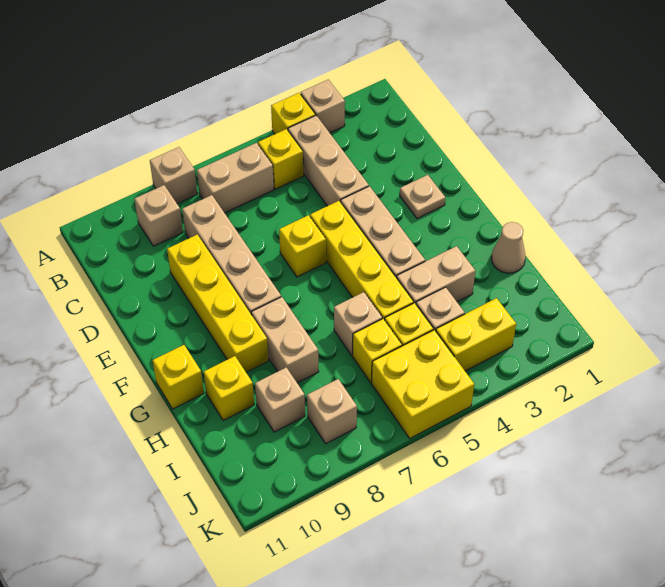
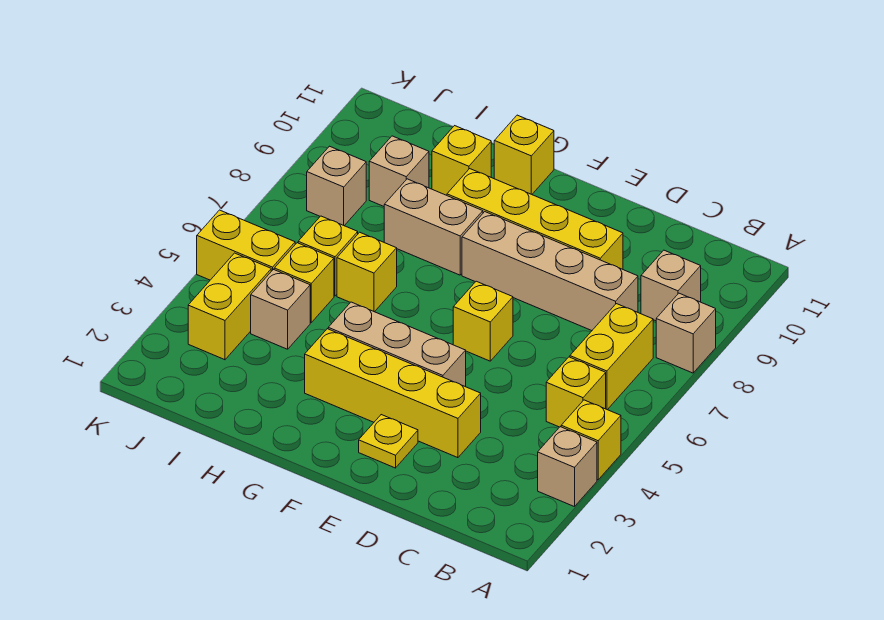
tan brick B4:D4 level 1 -> none
tan brick B6:B7 level 1 -> yellow brick B6:B7 level 1
tan plate E2 level 1 -> yellow plate E2 level 1
yellow brick E5:H5 level 1 -> yellow brick D3:G3 level 1
tan cone H1 level 1 -> none
tan brick H3:H4 level 1 -> none
tan brick H6 level 1 -> yellow brick H6 level 1
yellow brick J5:K6 level 1 -> yellow brick J5:K5 level 1

